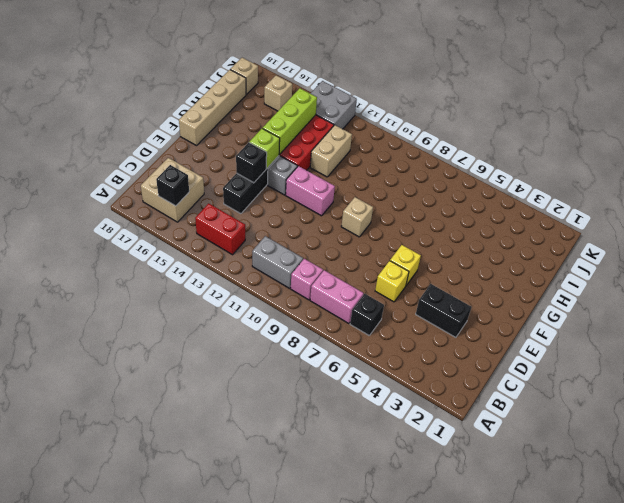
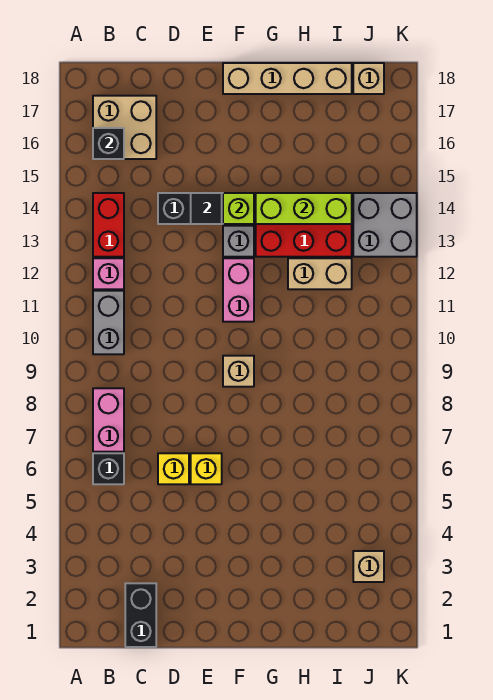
pink brick B9 level 1 -> pink brick B12 level 1
black brick D3:D4 level 1 -> black brick C1:C2 level 1
black brick E14 level 2 -> black tile E14 level 2
tan brick J16 level 1 -> tan brick J3 level 1

